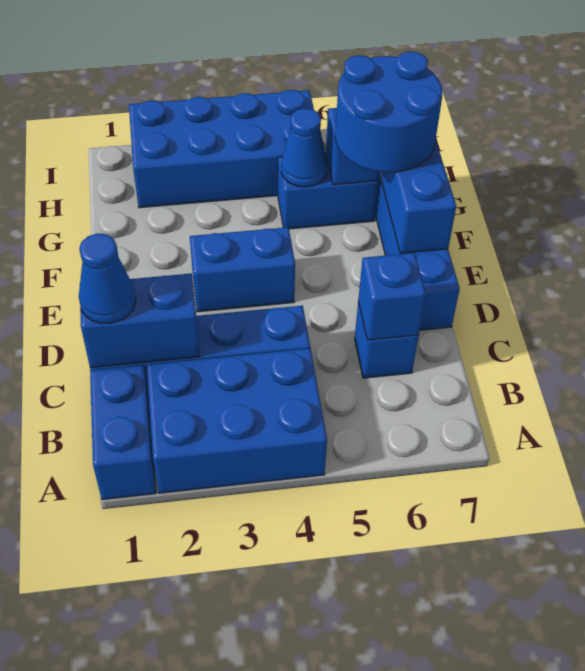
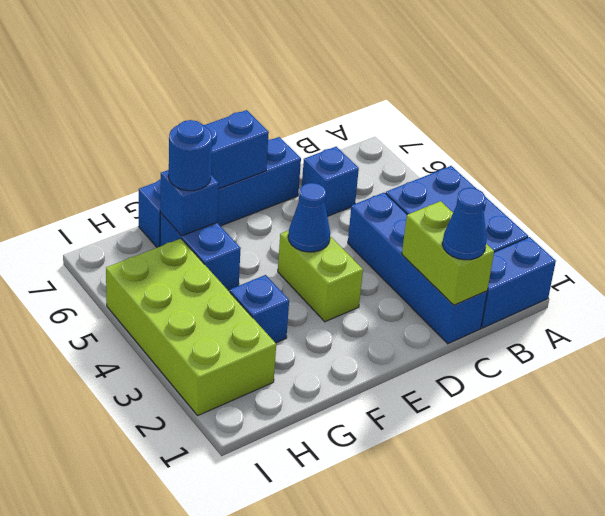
blue brick C1:C2 level 2 -> lime brick C1:C2 level 2
blue brick C6 level 2 -> blue brick G3 level 1
blue brick E3:E4 level 1 -> lime brick E3:E4 level 1
blue round brick F6:G7 level 3 -> blue round brick G6 level 3
blue cone G5 level 2 -> blue cone E4 level 2
blue brick H2:I5 level 1 -> lime brick H2:I5 level 1

